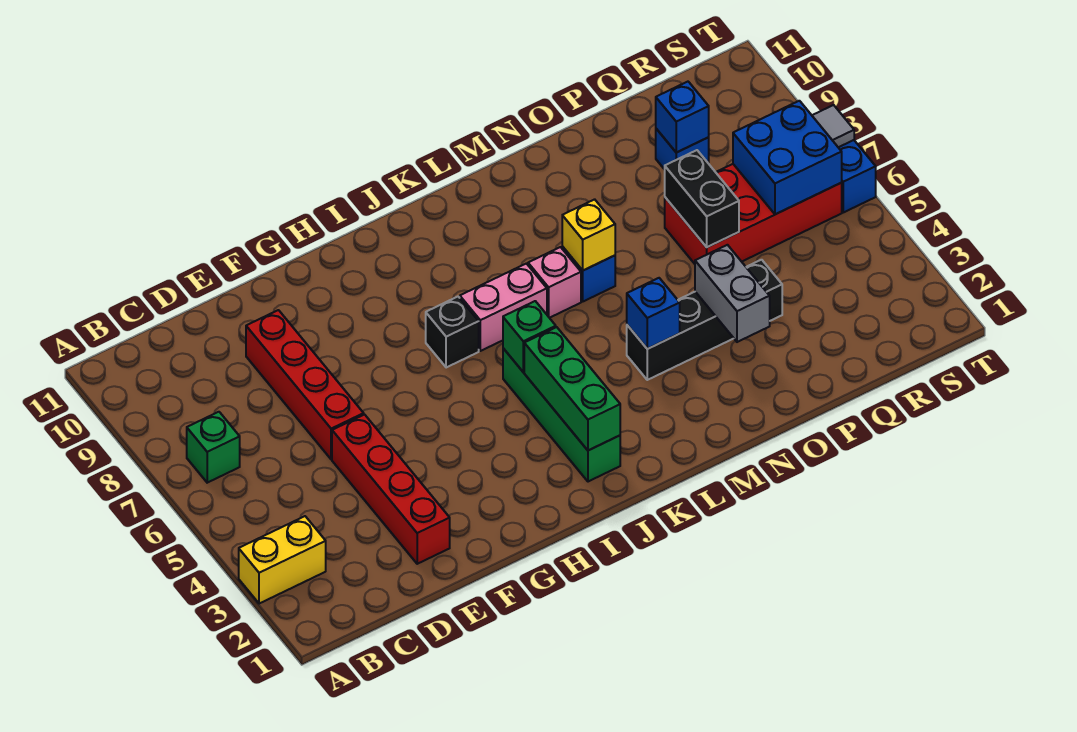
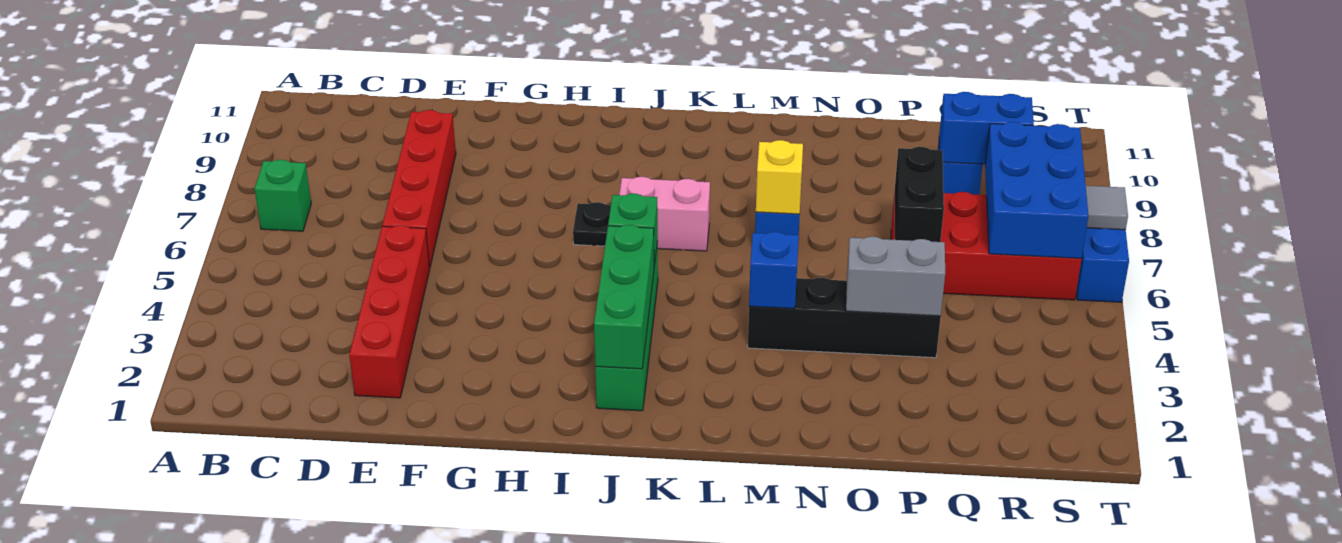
yellow brick A3:B3 level 1 -> none
black brick I7 level 1 -> black plate I7 level 1
pink brick L7 level 1 -> none
grey brick O3:O4 level 2 -> grey brick O4:P4 level 2
blue brick Q9 level 2 -> blue brick Q9:R9 level 2
blue brick R6:S7 level 2 -> blue brick R6:S8 level 2

